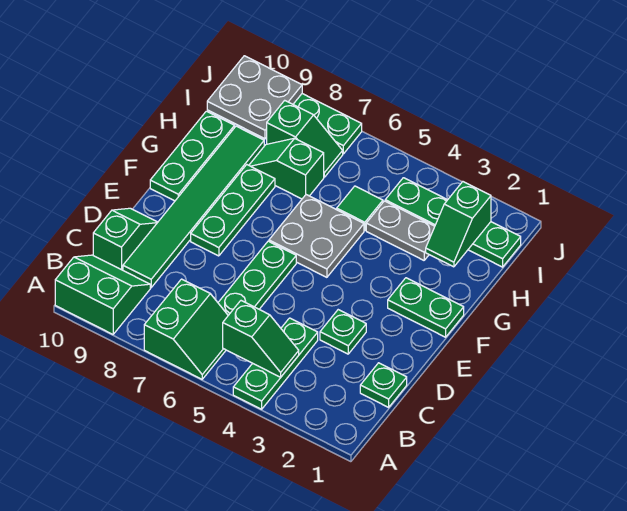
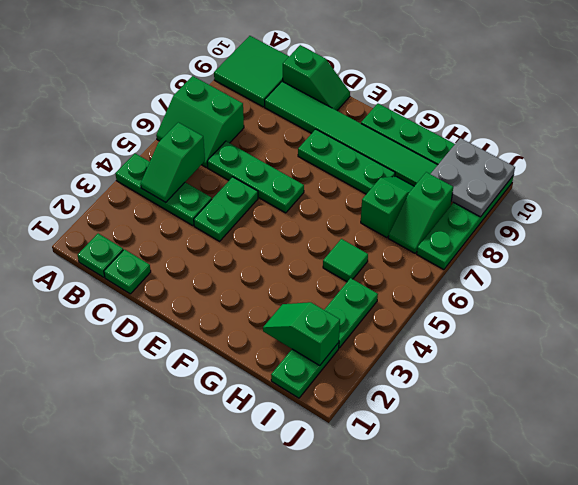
green slope A9:B10 level 1 top A -> green tile A9:B10 level 1
green plate D3 level 1 -> green plate B1 level 1
green plate F1:F2 level 1 -> green plate D4:D5 level 1
grey plate F5:G6 level 1 -> none
grey plate H3:H4 level 1 -> none

